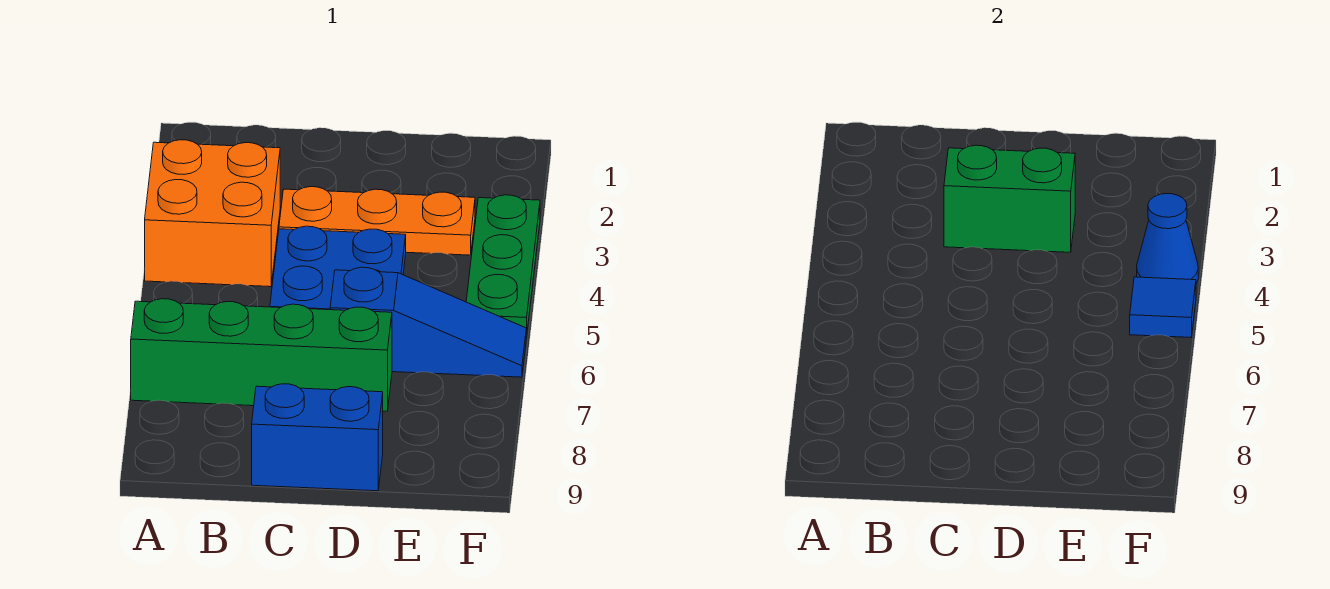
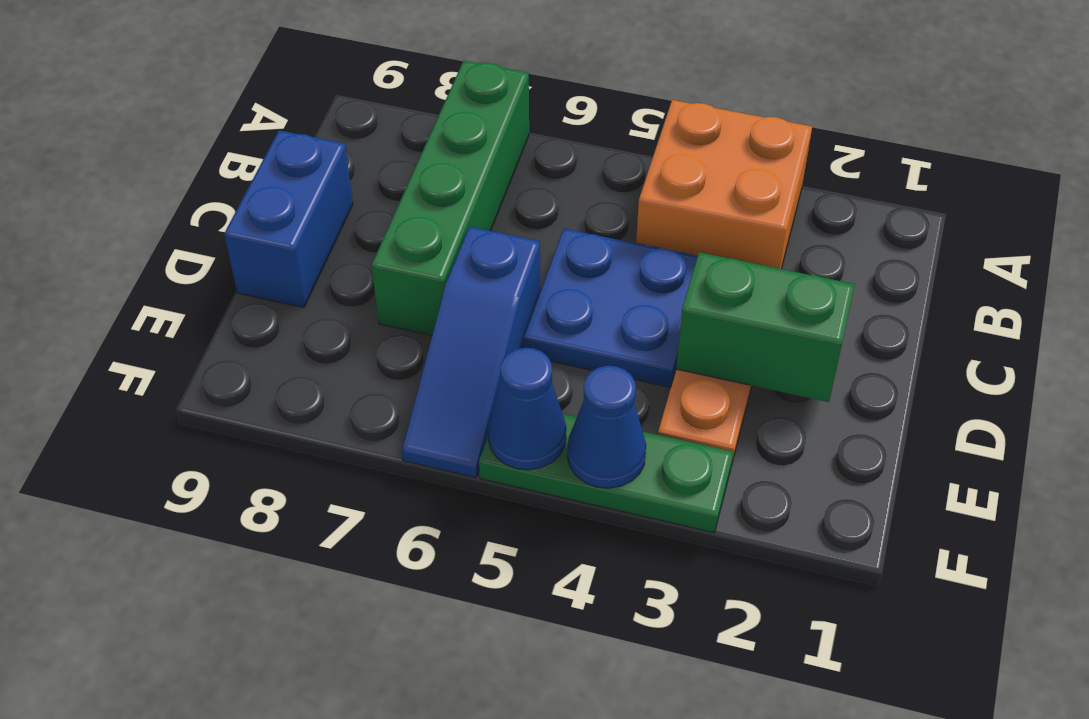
green brick C3:D3 level 2 -> green brick D2:D3 level 2
blue tile F5 level 2 -> blue cone F5 level 2

